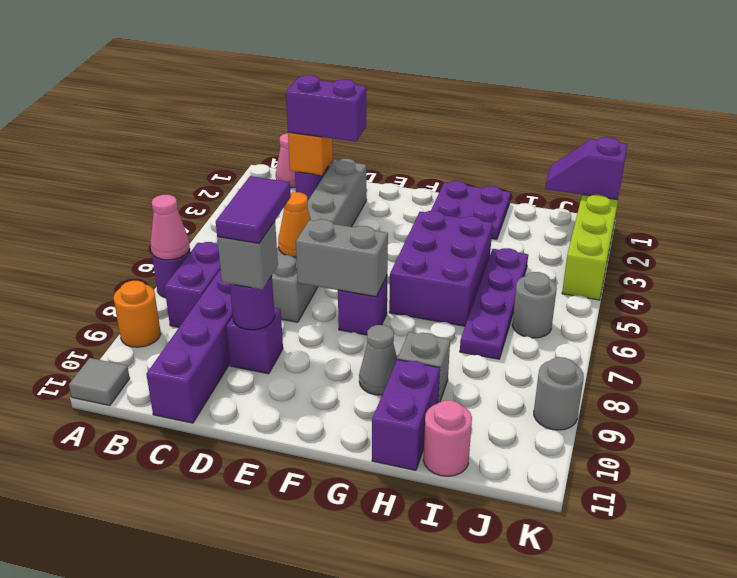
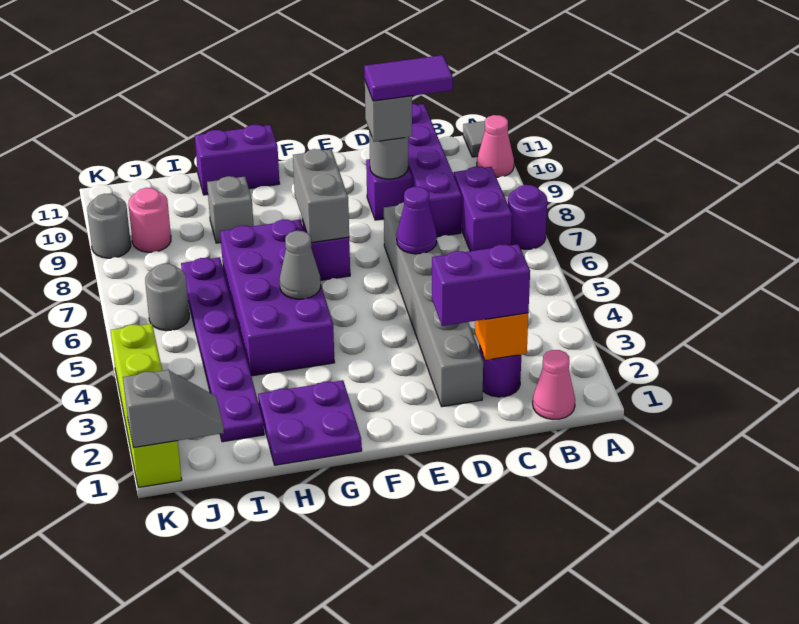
pink cone A7 level 2 -> pink cone A10 level 1
orange round brick A9 level 1 -> none
orange cone D6 level 2 -> purple cone D6 level 2
purple tile D8:D9 level 4 -> purple tile C9:D9 level 4
purple round brick D9 level 2 -> grey round brick D9 level 2
grey brick E7:F7 level 2 -> grey brick F7:F8 level 2
purple brick G4:H6 level 1 -> purple brick G4:H7 level 1
grey cone G9 level 1 -> grey cone G5 level 2
purple brick H10:H11 level 1 -> purple brick G11:H11 level 1
purple plate I4:I7 level 1 -> purple plate I2:I7 level 1
pink round brick I11 level 1 -> pink round brick J9 level 1
purple slope J1:K1 level 2 top K -> grey slope J1:K1 level 2 top K

